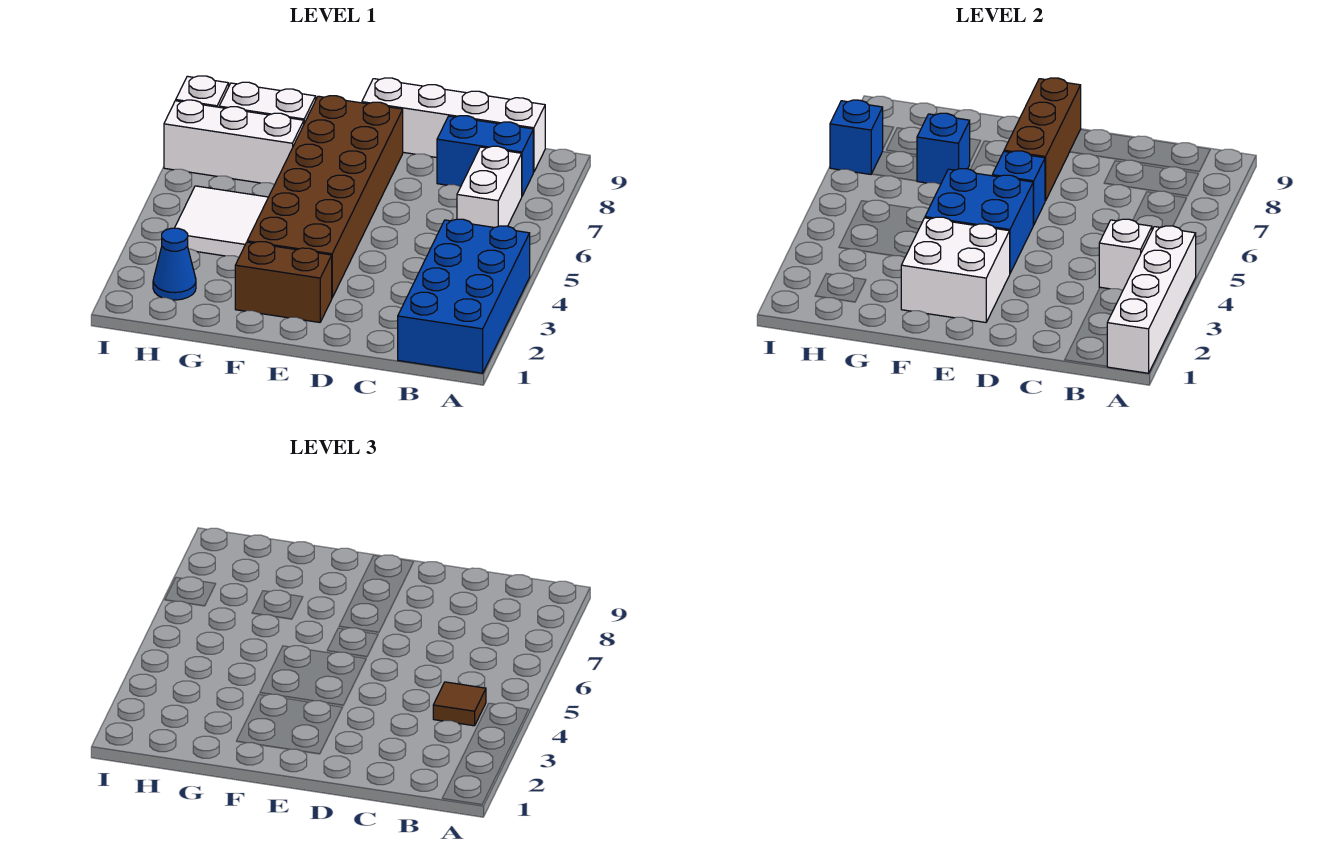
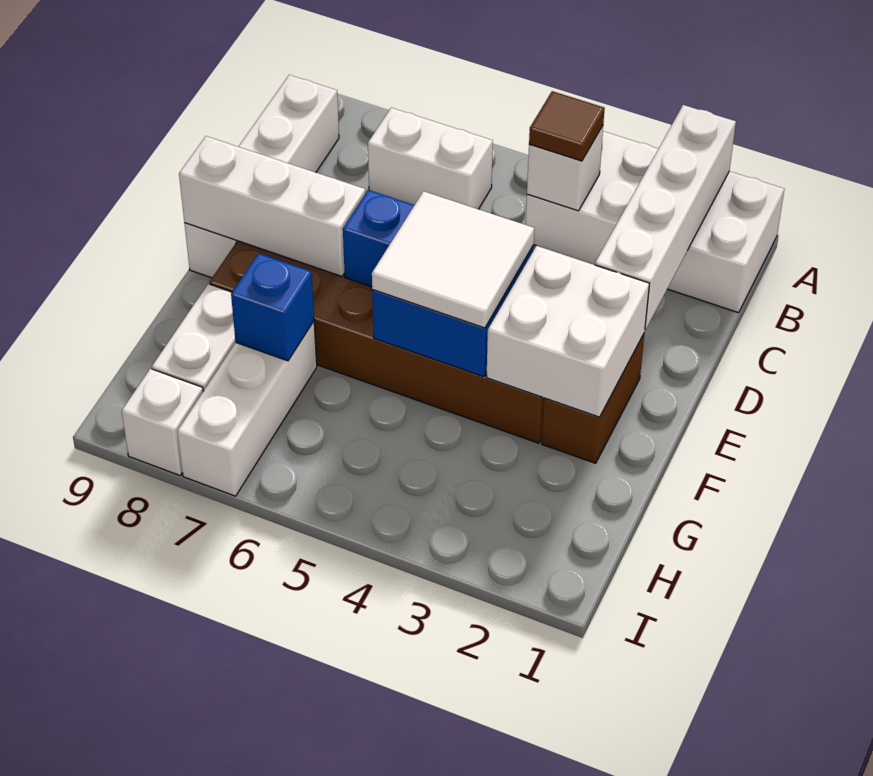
blue brick A1:B4 level 1 -> white brick A1:B4 level 1
white brick A1:A4 level 2 -> white brick A2:D2 level 2
blue brick B8:C8 level 1 -> none
brown brick E7:E9 level 2 -> white brick E7:E9 level 2
white tile G4:H5 level 1 -> white tile E4:F5 level 3
blue cone H2 level 1 -> none
blue brick I7 level 2 -> none

